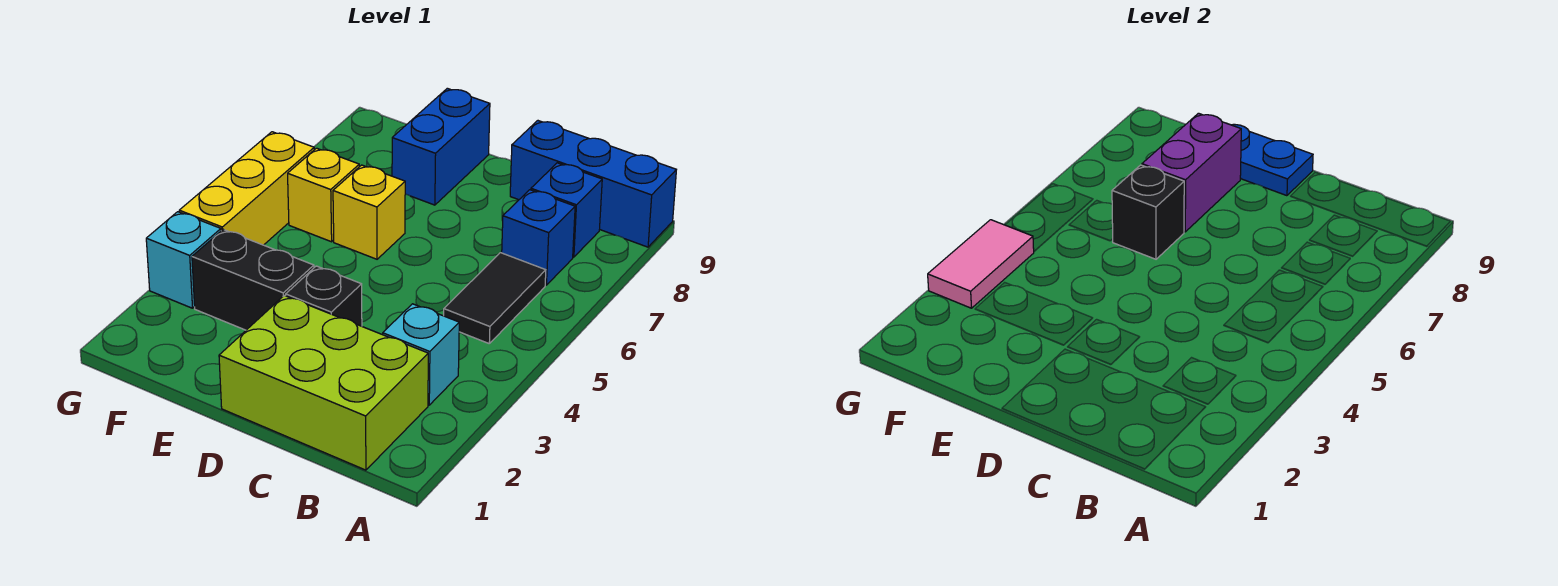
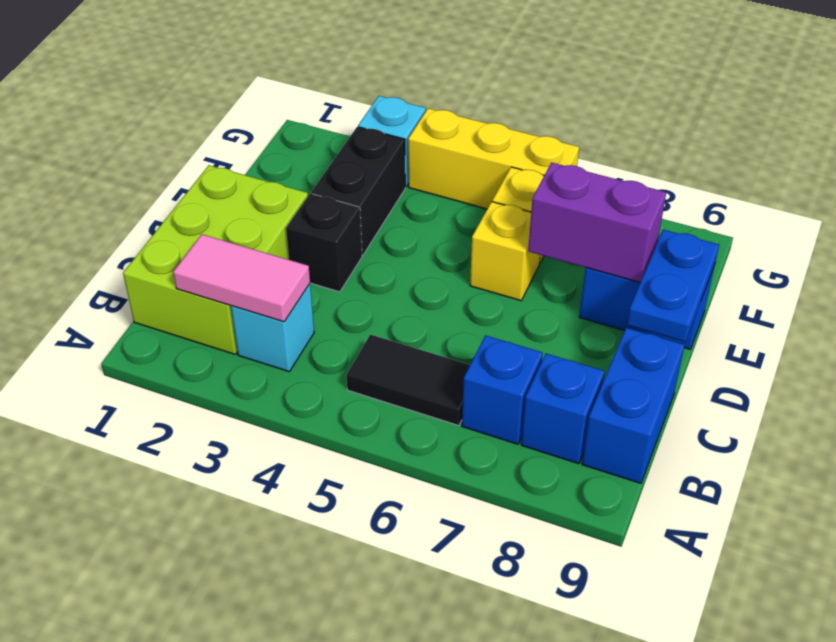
blue brick A9:C9 level 1 -> blue brick B9:C9 level 1
black brick E6 level 2 -> none
pink tile G3:G4 level 2 -> pink tile B2:B3 level 2

